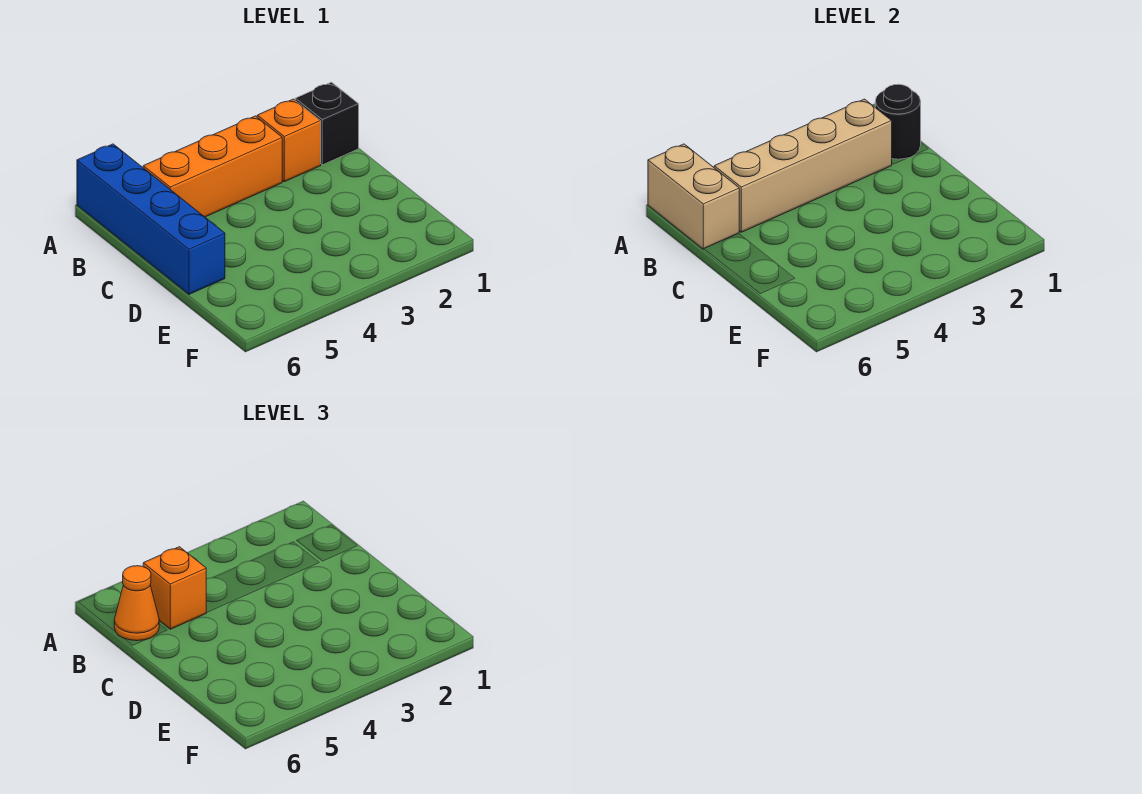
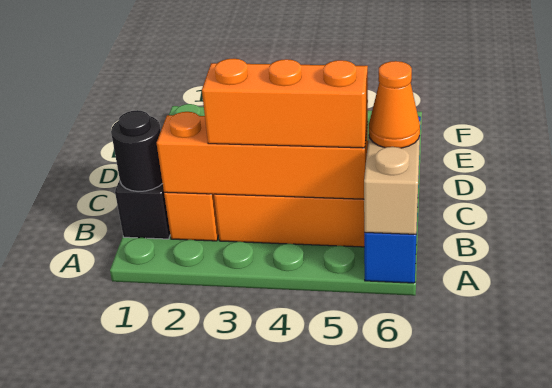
tan brick B2:B5 level 2 -> orange brick B2:B5 level 2
orange brick B5 level 3 -> orange brick B3:B5 level 3

